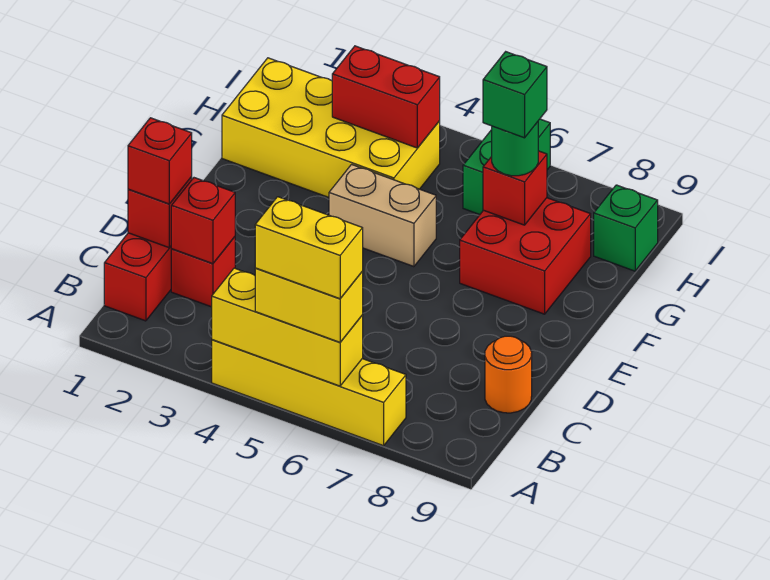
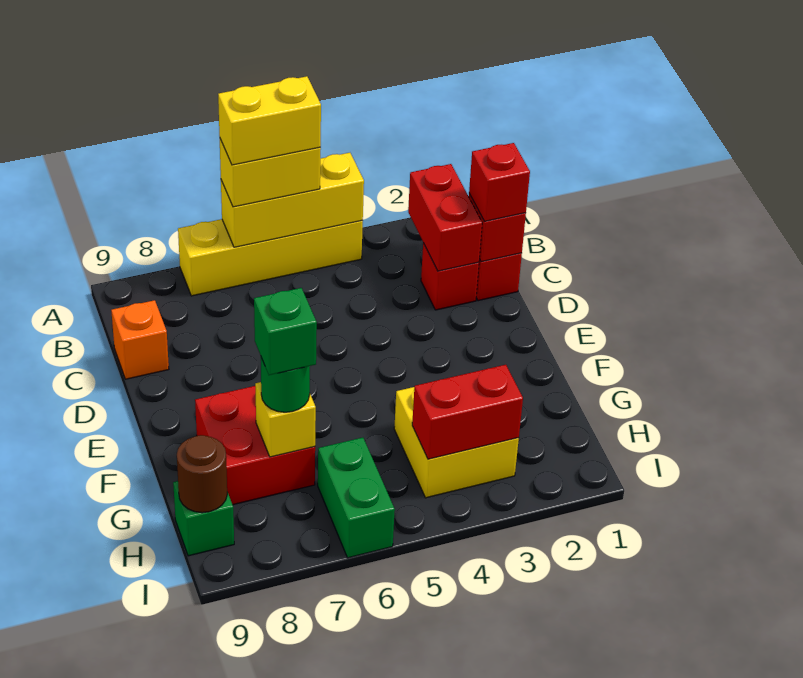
red brick C2 level 2 -> red brick B2:C2 level 2
orange round brick C9 level 1 -> orange brick C9 level 1
tan brick F4:F5 level 1 -> none
yellow brick G1:H4 level 1 -> yellow brick G3:H4 level 1
red brick G7 level 2 -> yellow brick G7 level 2
none -> brown round brick H9 level 2

